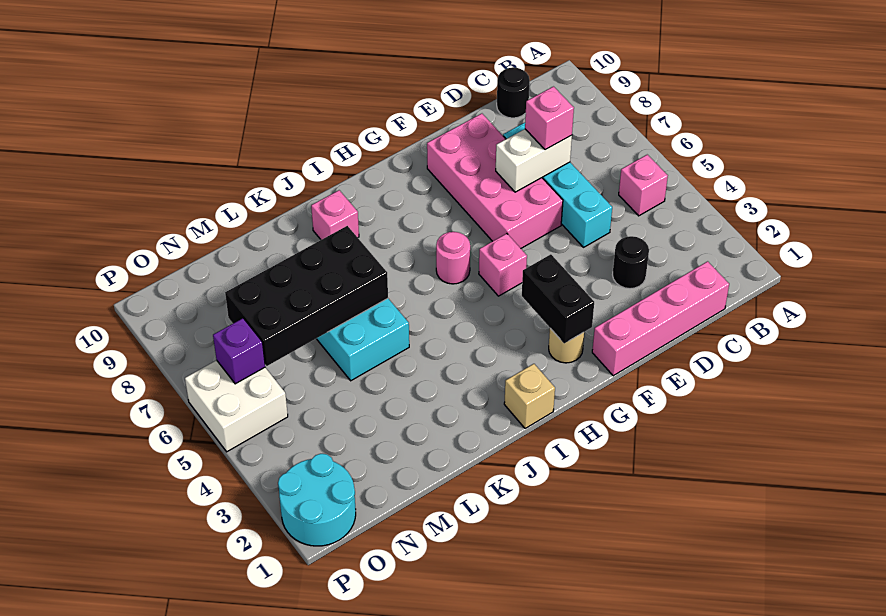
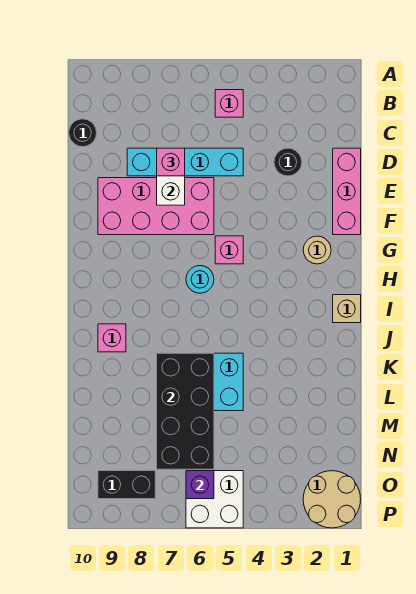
pink brick C1:F1 level 1 -> pink brick D1:F1 level 1
black brick G2:G3 level 2 -> black brick O8:O9 level 1
pink round brick H6 level 1 -> cyan round brick H6 level 1
cyan round brick O1:P2 level 1 -> tan round brick O1:P2 level 1

